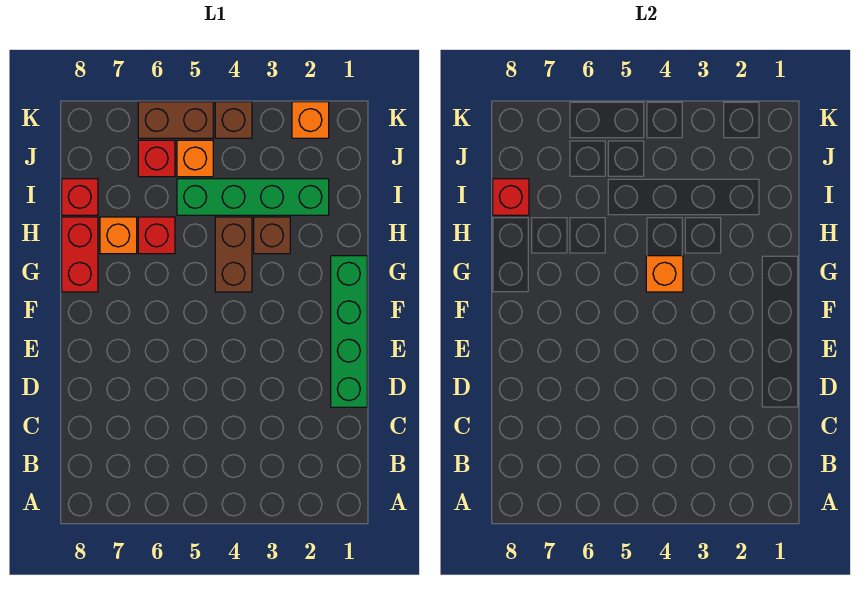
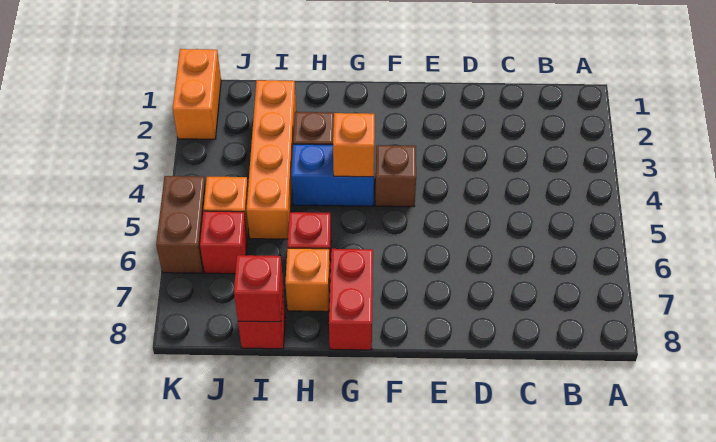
green brick D1:G1 level 1 -> none
brown brick G4:H4 level 1 -> blue brick G4:H4 level 1
red brick G8:H8 level 1 -> red brick G7:G8 level 1
green brick I2:I5 level 1 -> orange brick I2:I5 level 1
orange brick K2 level 1 -> orange brick K1:K2 level 1
brown brick K4 level 1 -> brown brick F4 level 1

